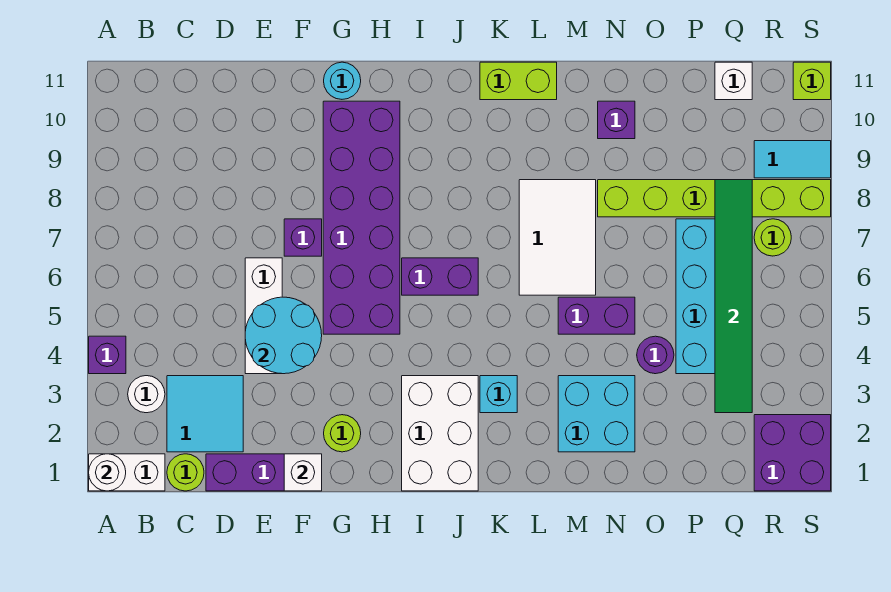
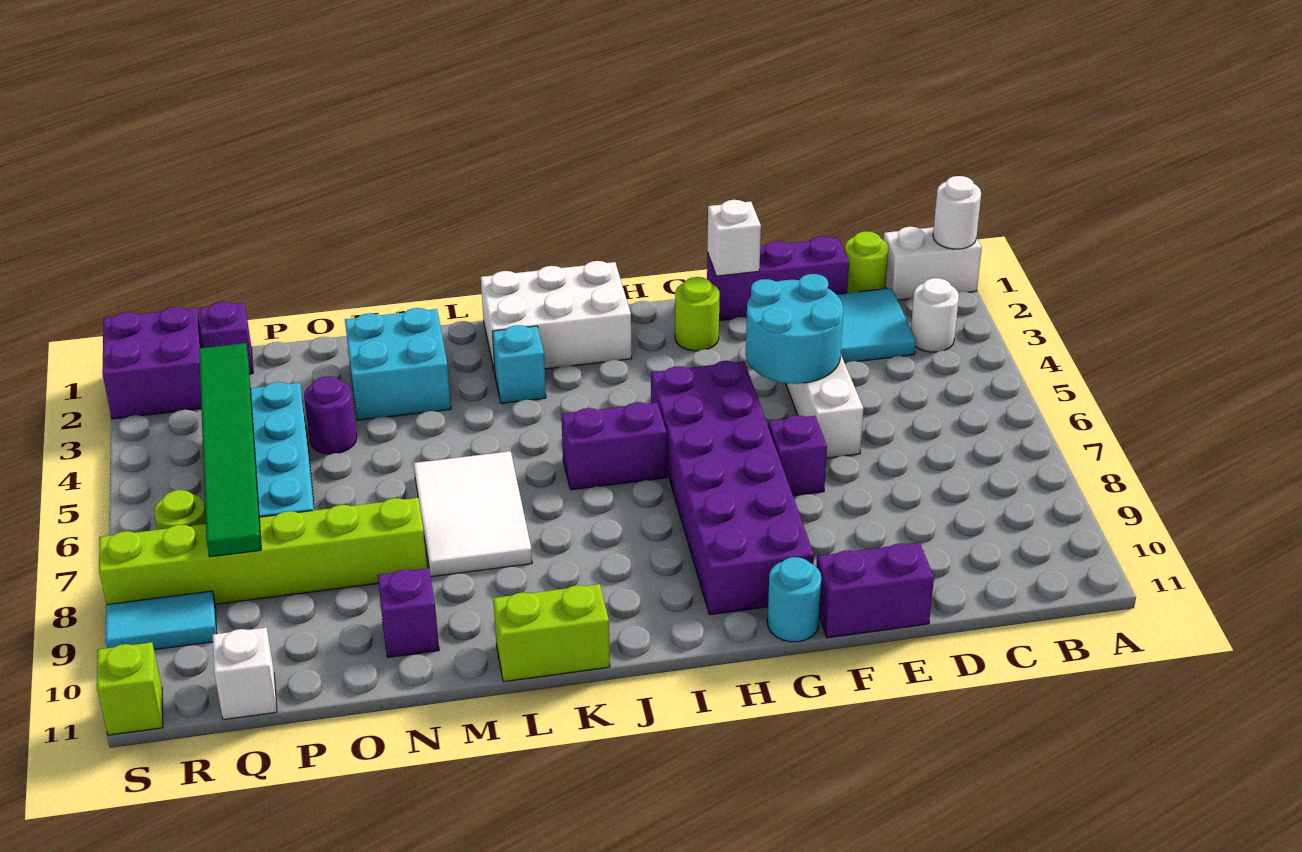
purple brick A4 level 1 -> purple brick Q1 level 1
white brick I1:J3 level 1 -> white brick I1:K2 level 1
purple brick M5:N5 level 1 -> purple brick E11:F11 level 1

